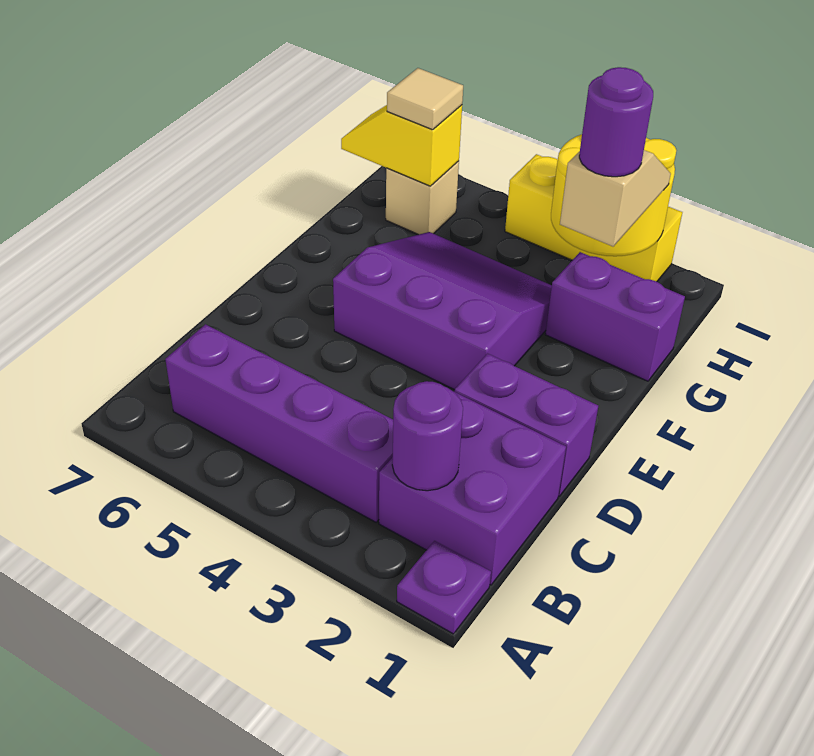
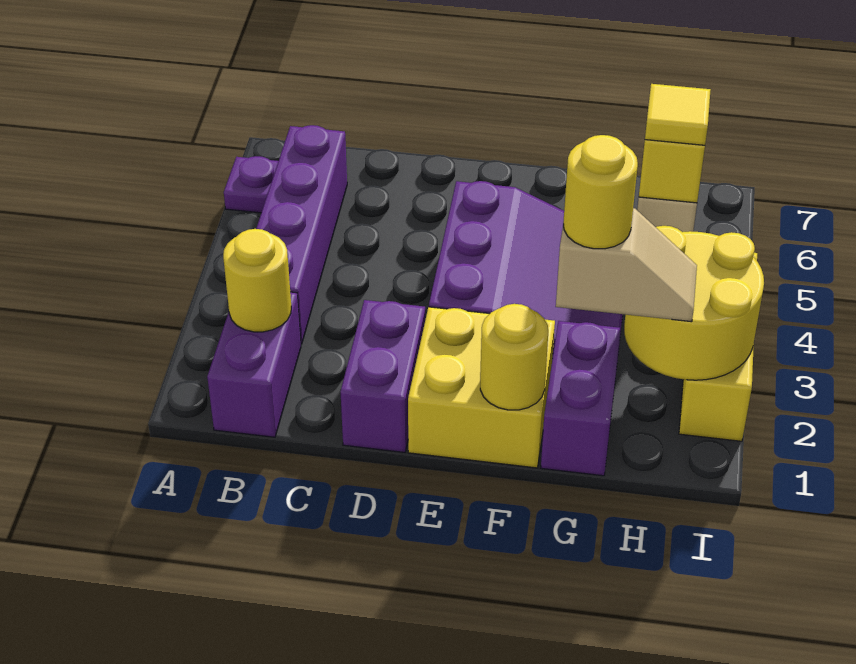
purple plate A1 level 1 -> purple plate A6 level 1
purple brick B1:C2 level 1 -> purple brick B1:B2 level 1
purple round brick B2 level 2 -> yellow round brick B2 level 2
none -> yellow brick E1:F2 level 1
none -> yellow round brick F1 level 2
purple round brick G2 level 4 -> yellow round brick G2 level 4
tan tile H6 level 3 -> yellow tile H6 level 3

